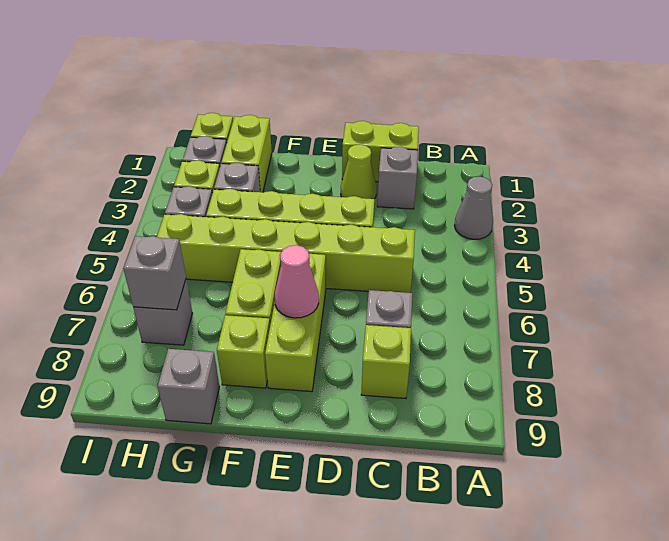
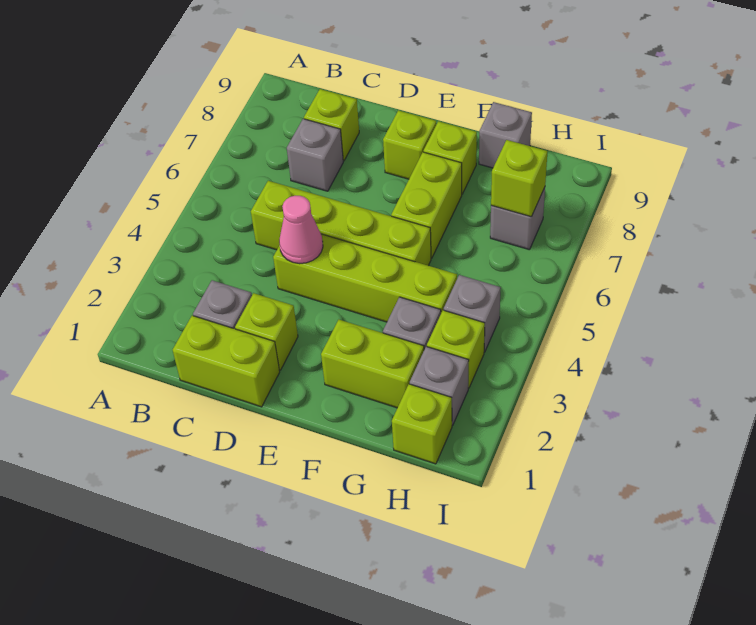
grey cone A3 level 1 -> none
lime brick C5:H5 level 1 -> lime brick C5:F5 level 1
lime cone D2 level 1 -> lime brick D2 level 1
lime brick E6:E8 level 1 -> lime brick E8 level 1
pink cone E7 level 2 -> pink cone D4 level 2
lime brick G1:G2 level 1 -> lime brick F2:G2 level 1
grey brick H7 level 2 -> lime brick H7 level 2

